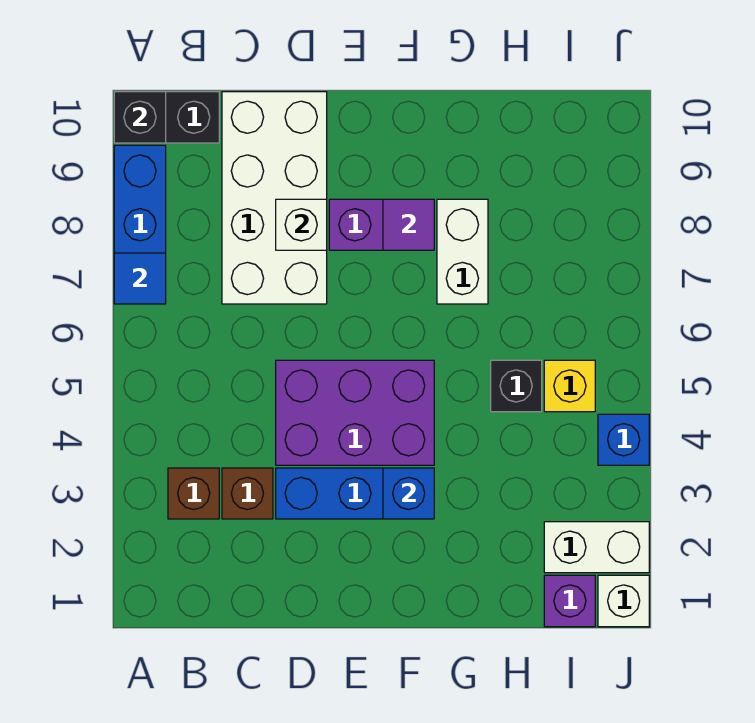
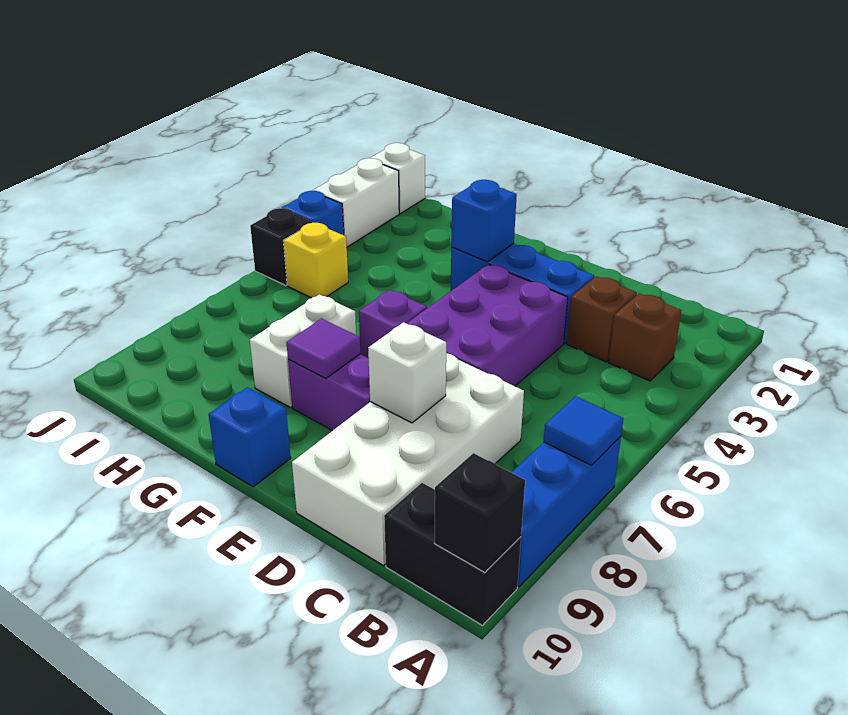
purple brick D4:F5 level 1 -> purple brick D4:E6 level 1
none -> blue brick F10 level 1
black brick H5 level 1 -> black brick J5 level 1
purple brick I1 level 1 -> purple brick F6 level 1
white brick I2:J2 level 1 -> white brick J2:J3 level 1

